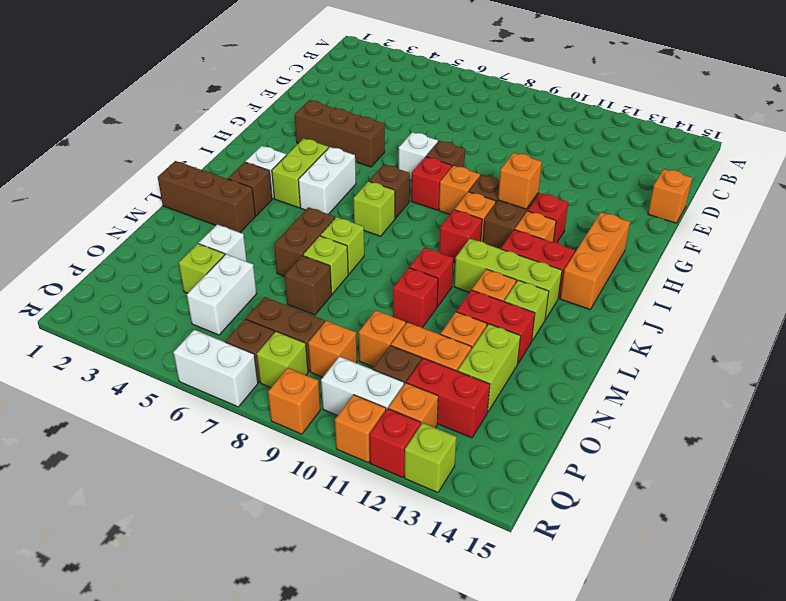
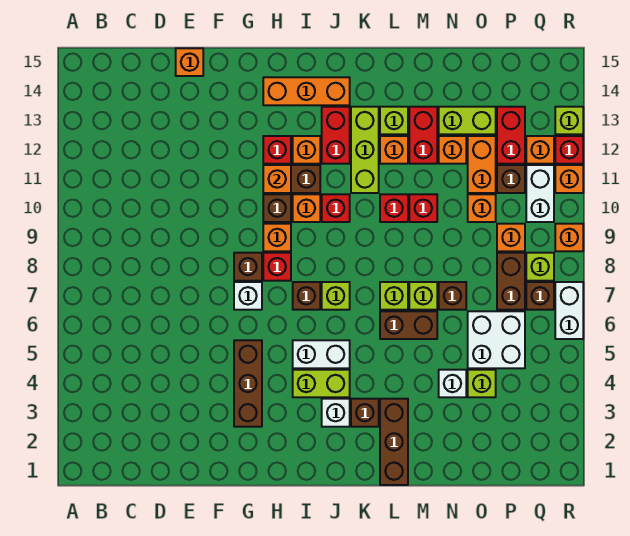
white brick O5:P5 level 1 -> white brick O5:P6 level 1

